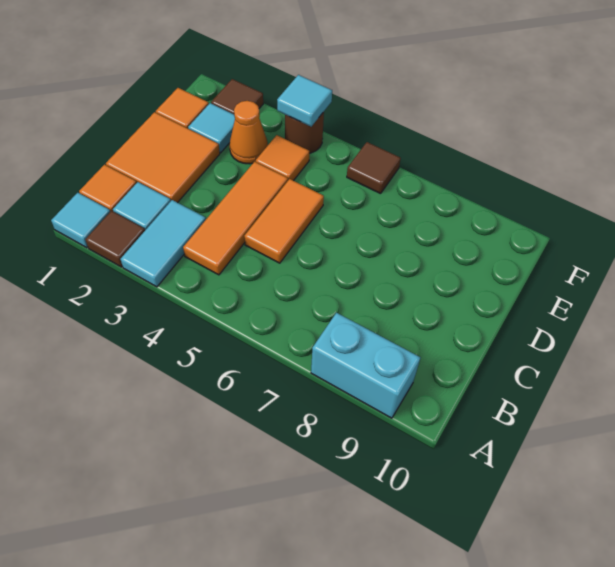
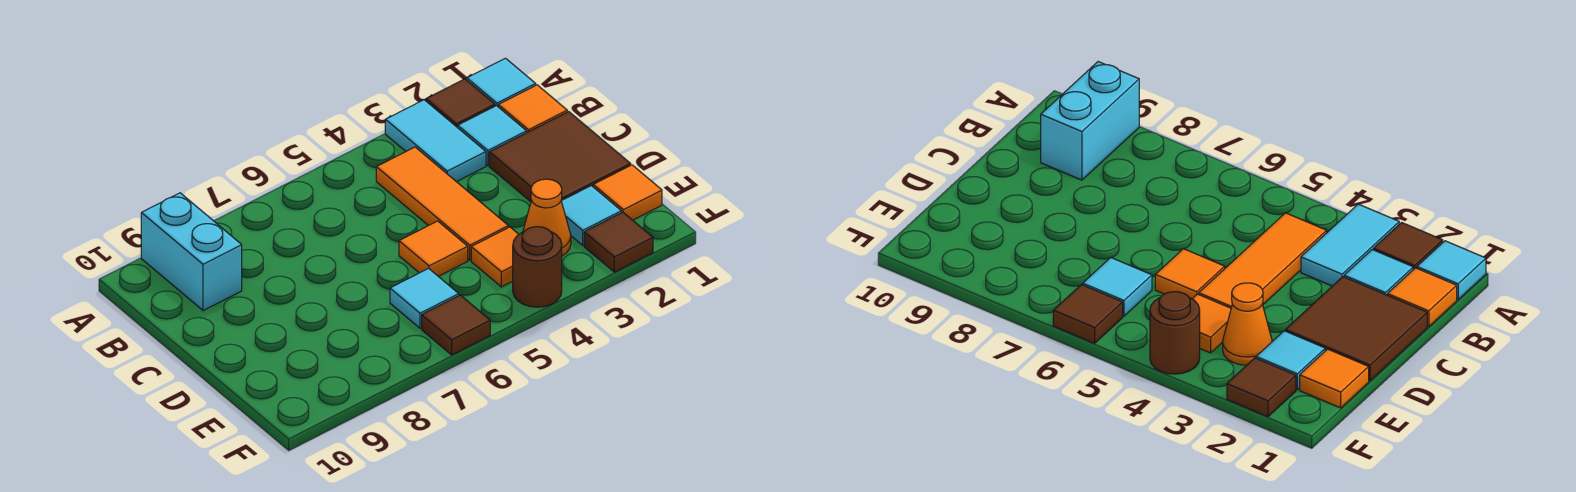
cyan brick A8:A9 level 1 -> cyan brick A9:B9 level 1
orange tile C1:D2 level 1 -> brown tile C1:D2 level 1
orange tile C5:D5 level 1 -> orange tile D5 level 1
cyan tile F4 level 2 -> cyan tile E6 level 1

